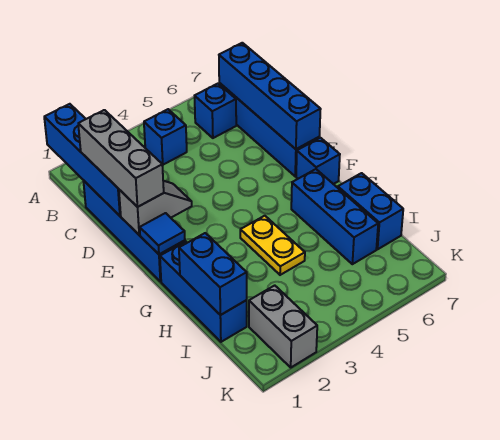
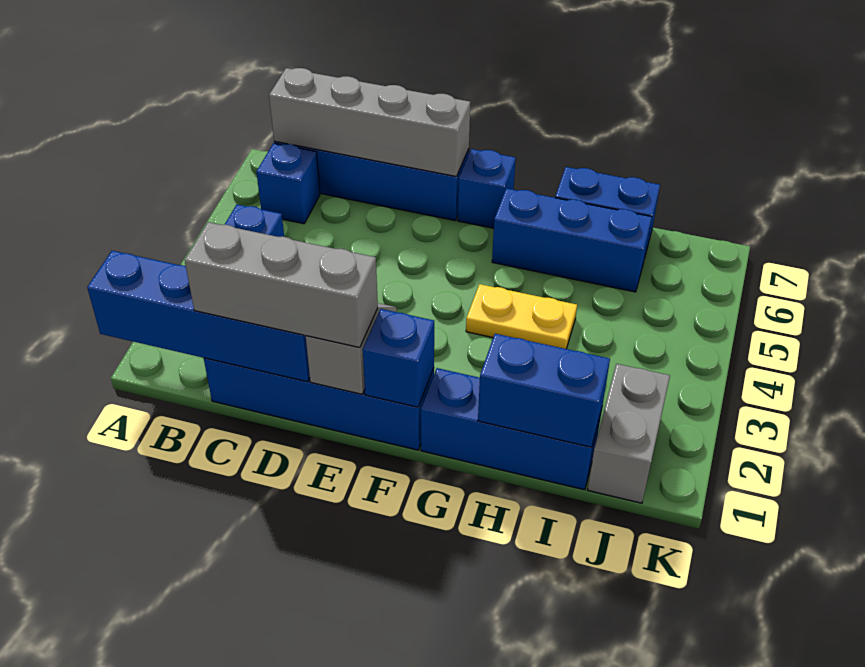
blue brick B7:E7 level 2 -> grey brick B7:E7 level 2
blue tile F1 level 2 -> blue brick F1 level 2
grey brick J2:K2 level 1 -> grey brick J1:J2 level 1

